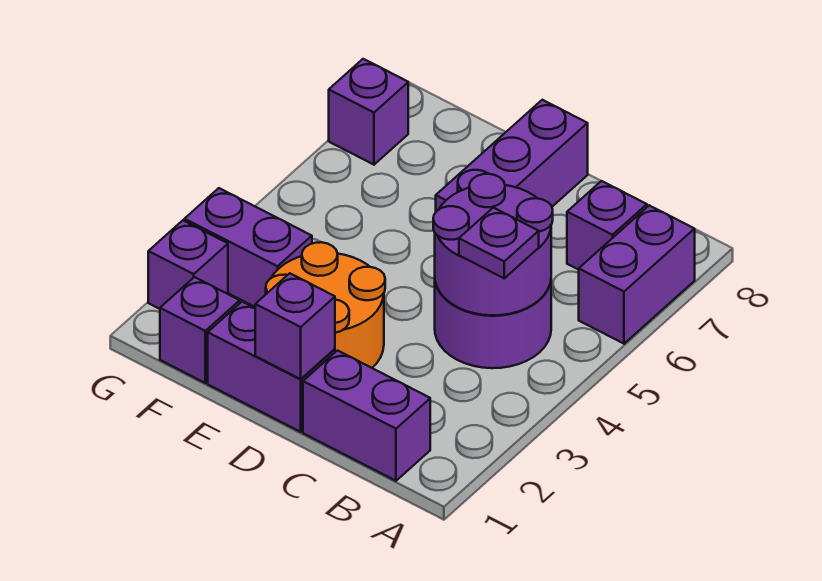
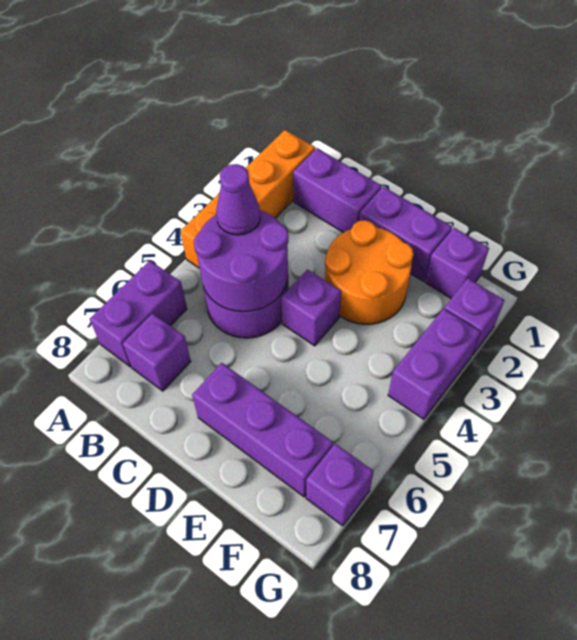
none -> orange brick A1:A4 level 1
purple plate B4 level 3 -> purple cone B4 level 3
purple brick D1 level 2 -> purple brick D4 level 1
purple brick D6:D8 level 1 -> purple brick D7:F7 level 1
purple brick F3:G3 level 1 -> purple brick G3:G4 level 1

